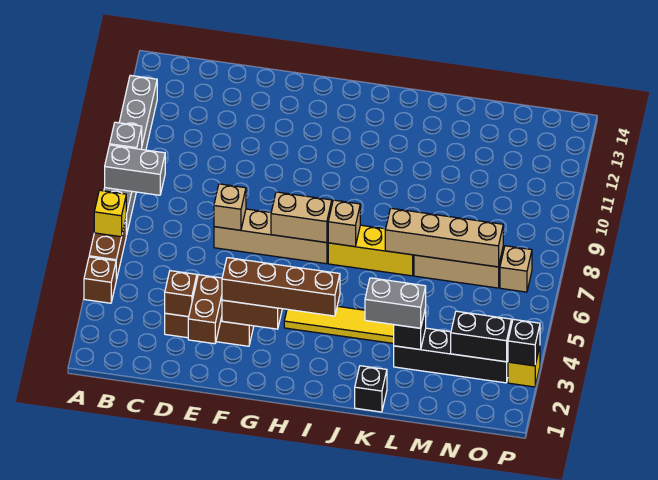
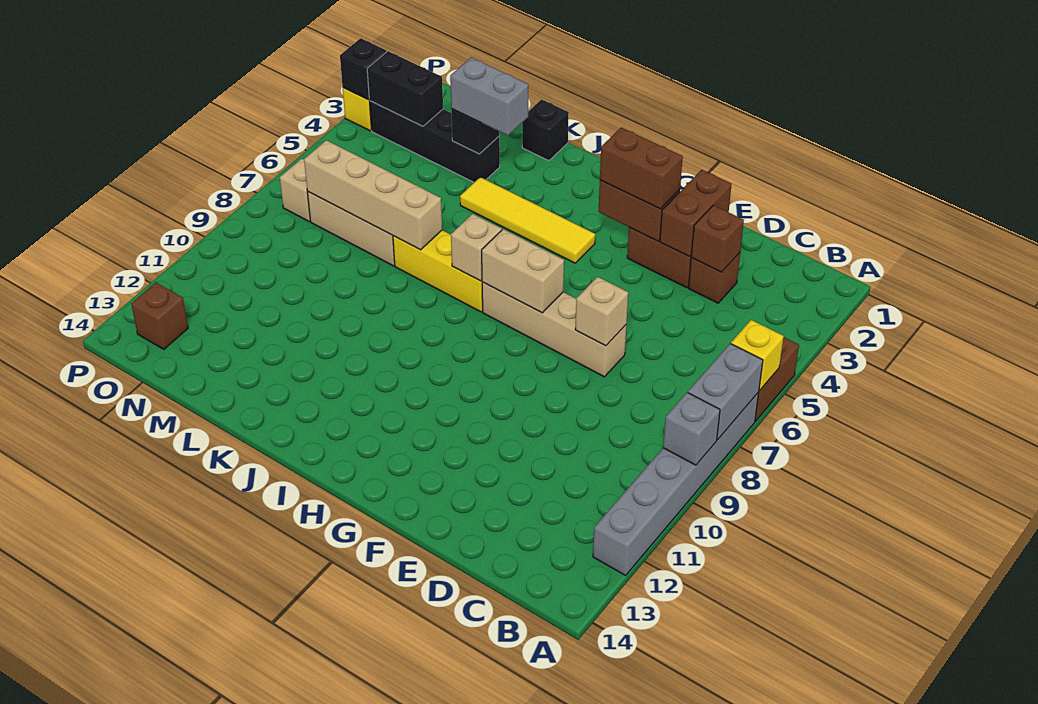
brown brick A4 level 1 -> brown brick O13 level 1
grey brick A8:B8 level 2 -> grey brick A7:A8 level 2
brown brick F3:I3 level 3 -> brown brick F3:G3 level 3

